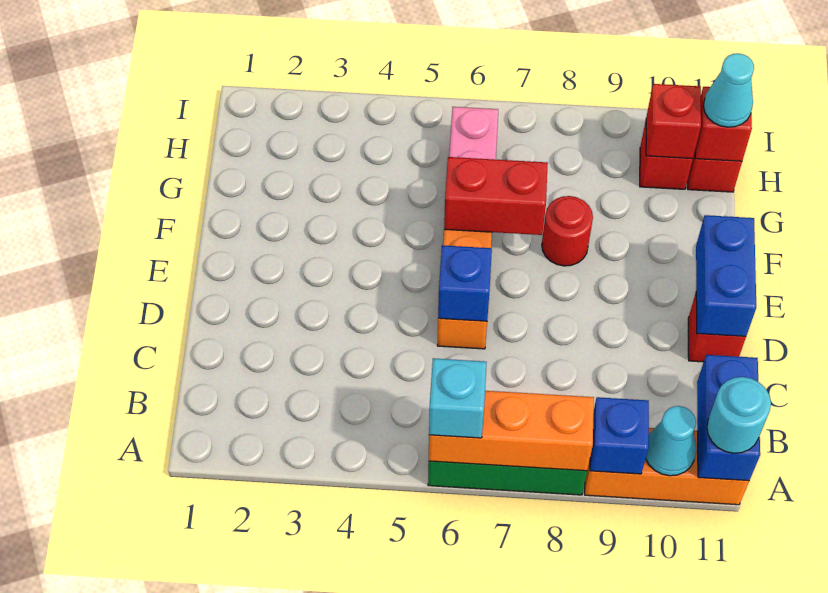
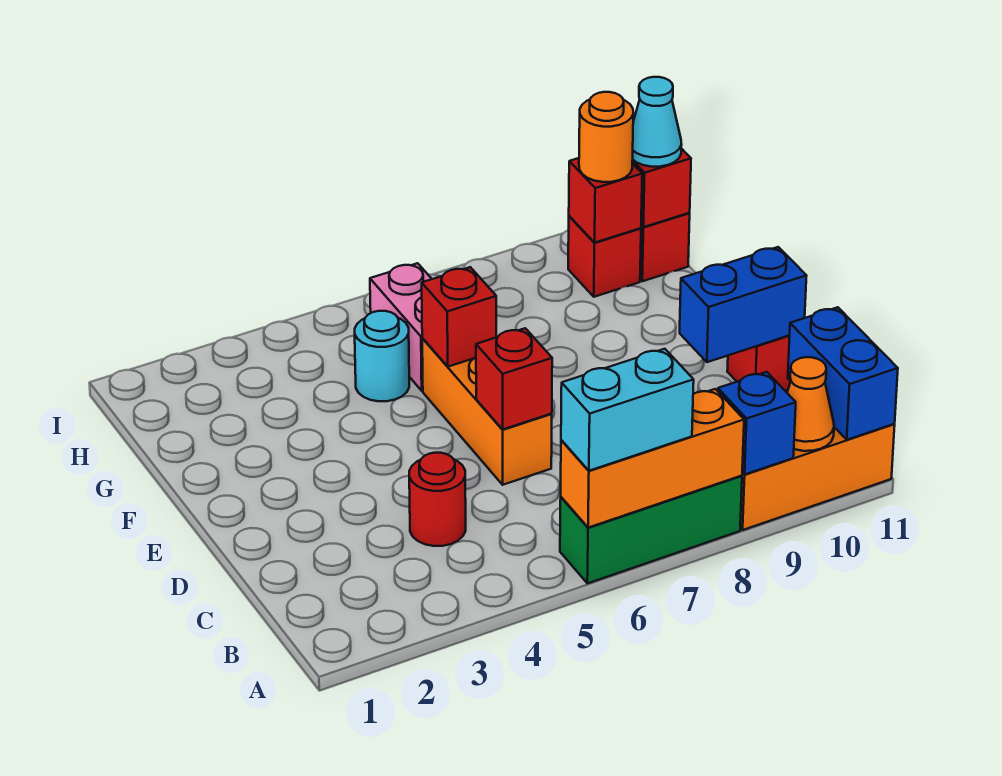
cyan brick A6 level 3 -> cyan brick A6:A7 level 3
cyan cone A10 level 2 -> orange cone A10 level 2
cyan round brick A11 level 3 -> cyan round brick G5 level 1
blue brick D6 level 2 -> red brick D6 level 2
blue brick D11:E11 level 2 -> blue brick D10:D11 level 2
red brick F6:F7 level 2 -> red brick F6 level 2
red round brick F8 level 1 -> red round brick C4 level 1
none -> orange round brick H10 level 3

